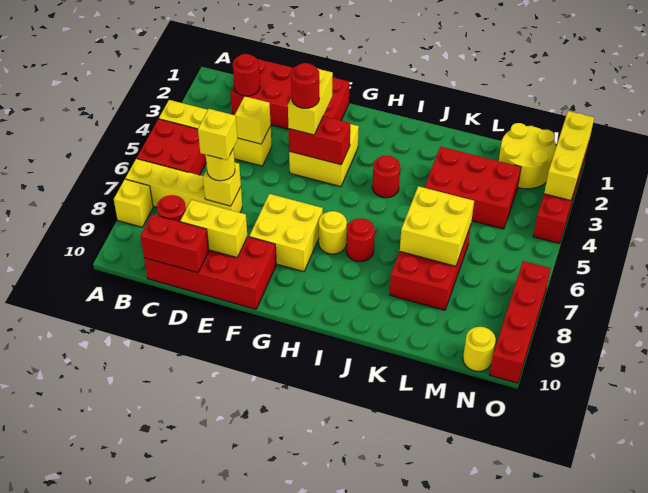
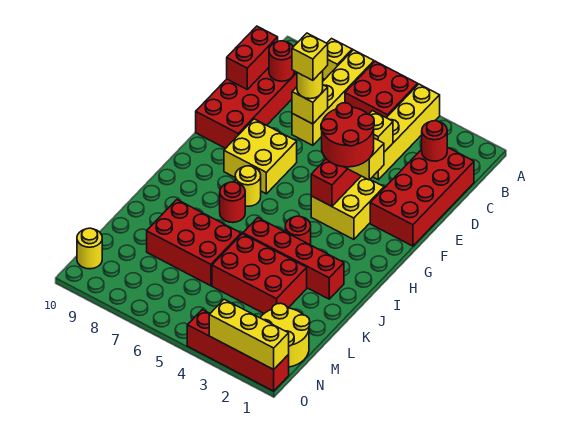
yellow brick D9:E9 level 2 -> none
red round brick F4 level 4 -> red round brick F3:G4 level 4
red brick K3:M4 level 1 -> red brick K3:L5 level 1
yellow brick K6:L7 level 2 -> none
red brick O7:O10 level 1 -> red brick J2:J5 level 1

